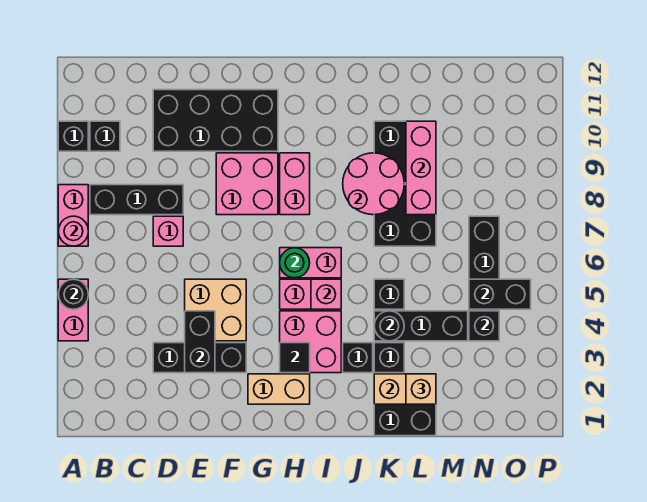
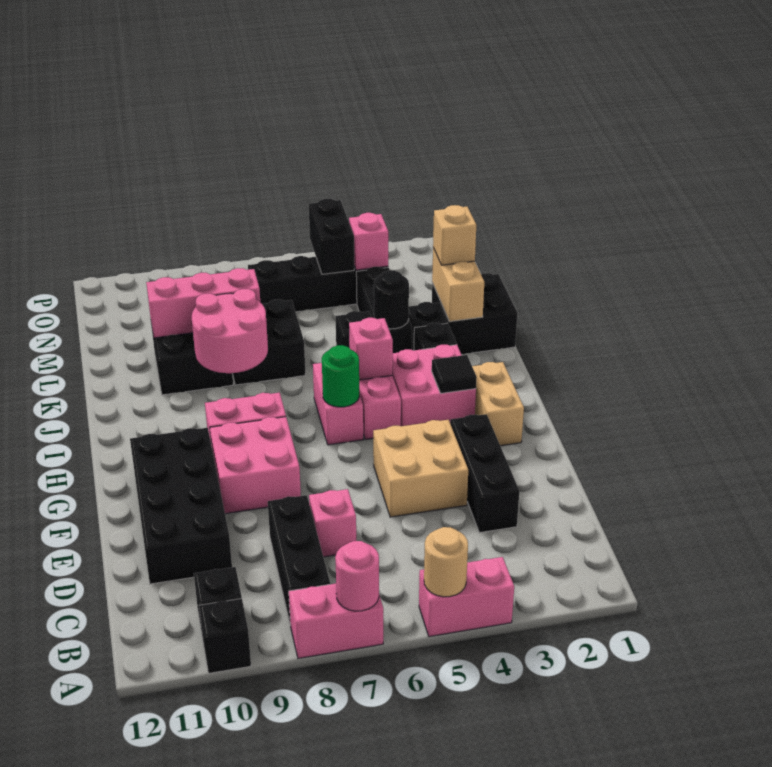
black round brick A5 level 2 -> tan round brick A5 level 2
black brick E3:E4 level 2 -> none
black brick N4 level 2 -> pink brick N4 level 2

